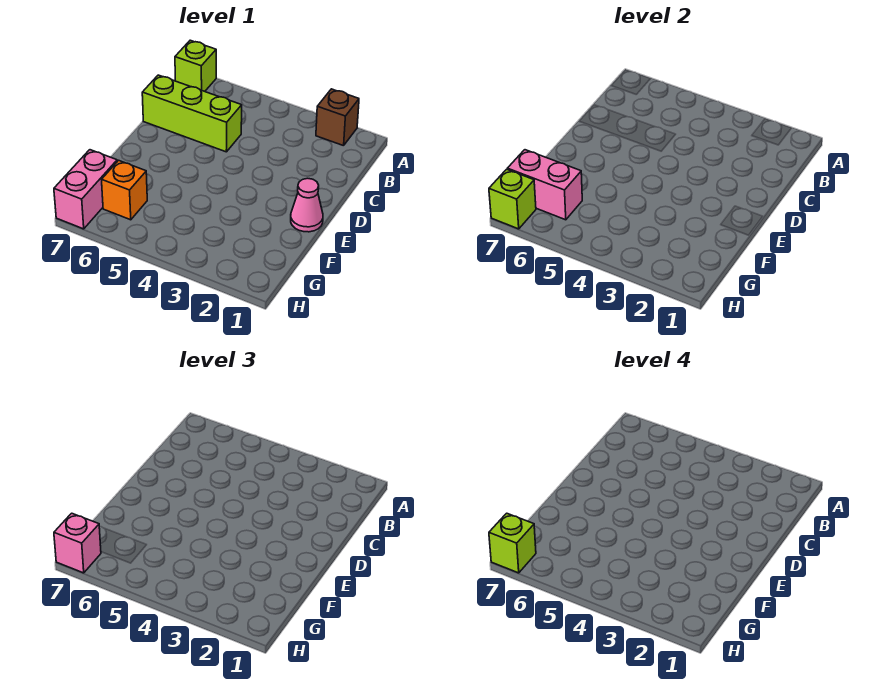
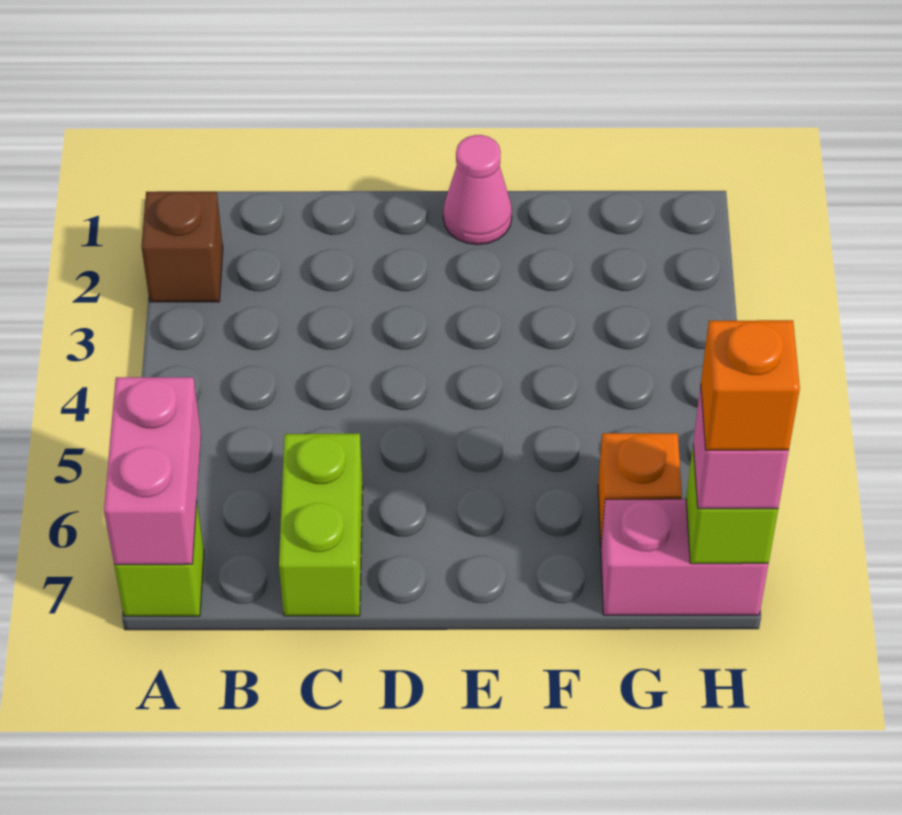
lime brick C5:C7 level 1 -> lime brick C6:C7 level 1
pink brick G6:G7 level 2 -> pink brick A6:A7 level 2
lime brick H7 level 4 -> orange brick H7 level 4

